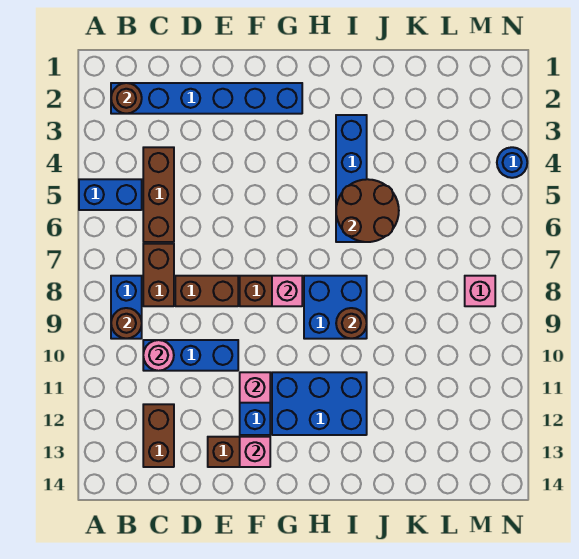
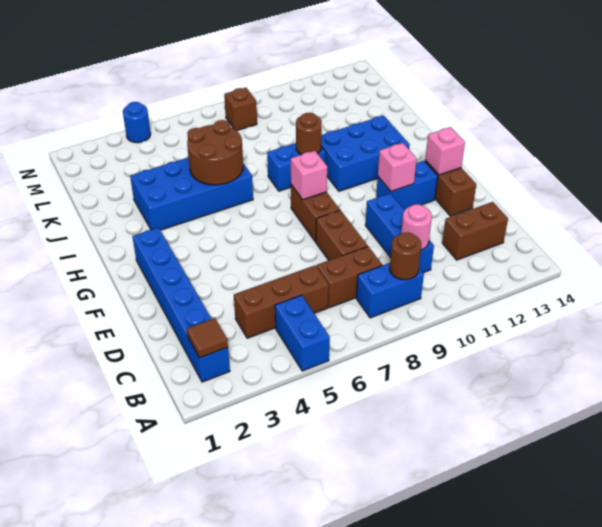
brown round brick B2 level 2 -> brown tile B2 level 2
blue brick G11:I12 level 1 -> blue brick H10:I12 level 1
blue brick H8:I9 level 1 -> blue brick I8:I9 level 1
blue brick I3:I6 level 1 -> blue brick I3:J6 level 1
pink brick M8 level 1 -> brown brick M8 level 1

